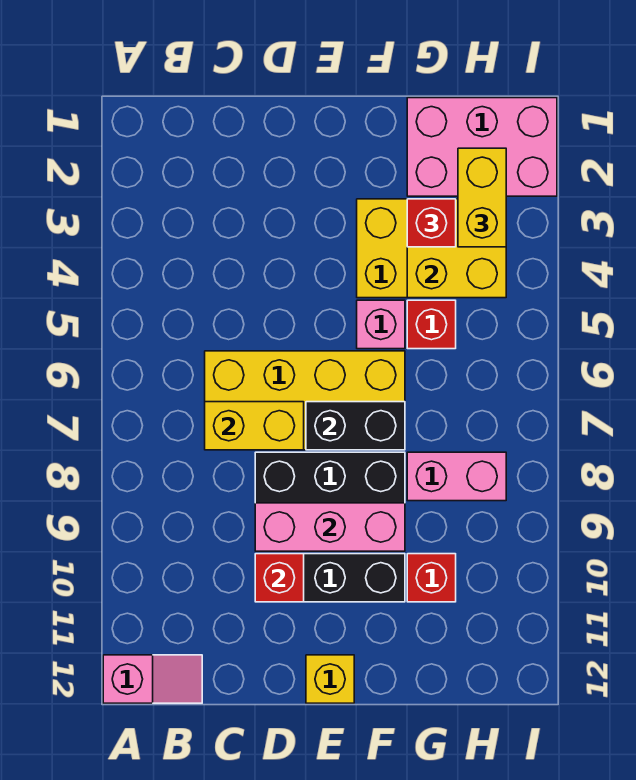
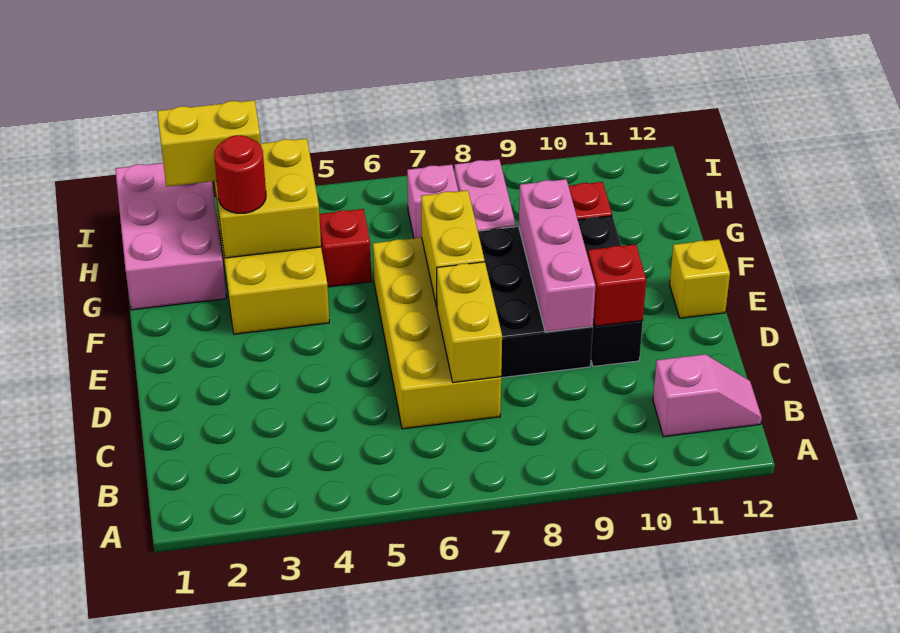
pink slope A12:B12 level 1 top A -> pink slope B11:B12 level 1 top 11
black brick E7:F7 level 2 -> yellow brick E7:F7 level 2
pink brick F5 level 1 -> pink brick H7 level 1
red brick G3 level 3 -> red round brick G3 level 3

